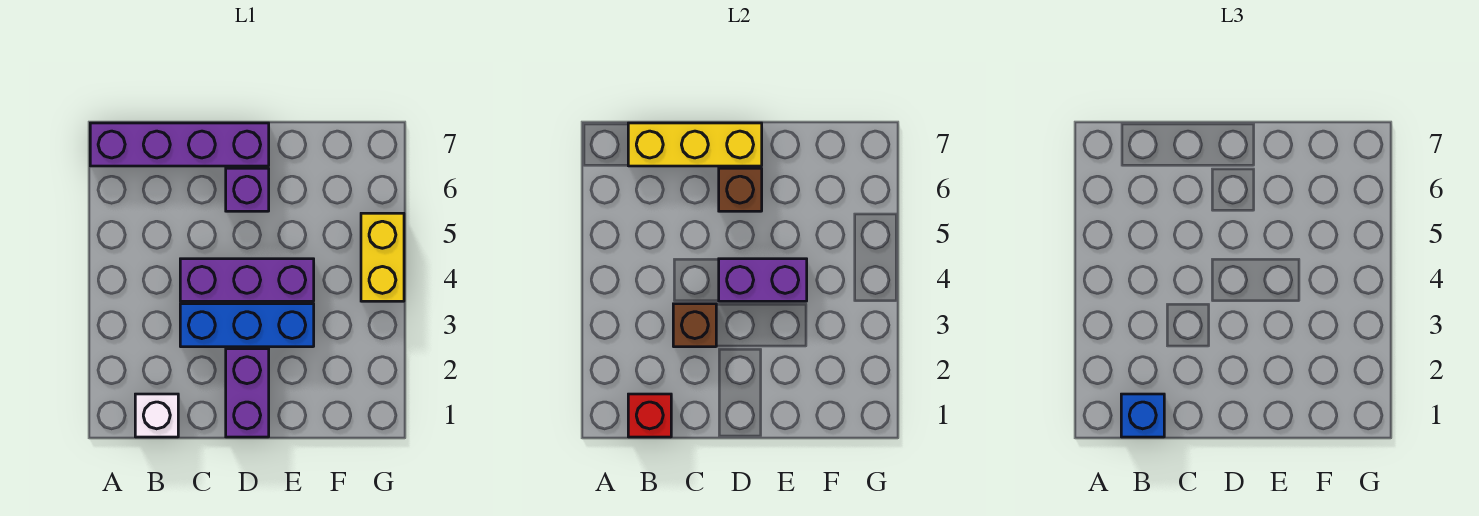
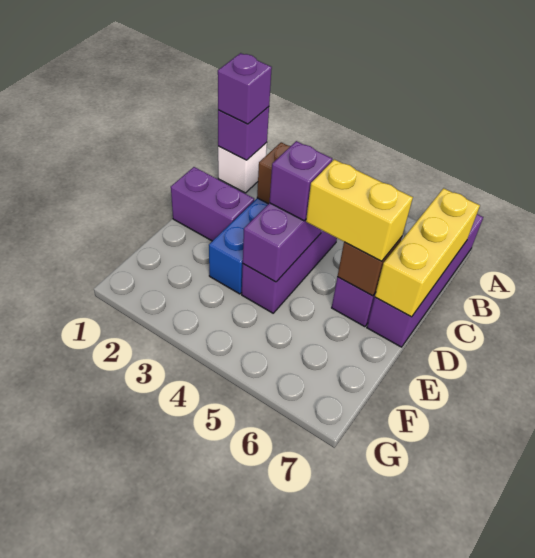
red brick B1 level 2 -> purple brick B1 level 2
blue brick B1 level 3 -> purple brick B1 level 3
none -> purple brick D4 level 3
yellow brick G4:G5 level 1 -> yellow brick D5:D6 level 3

